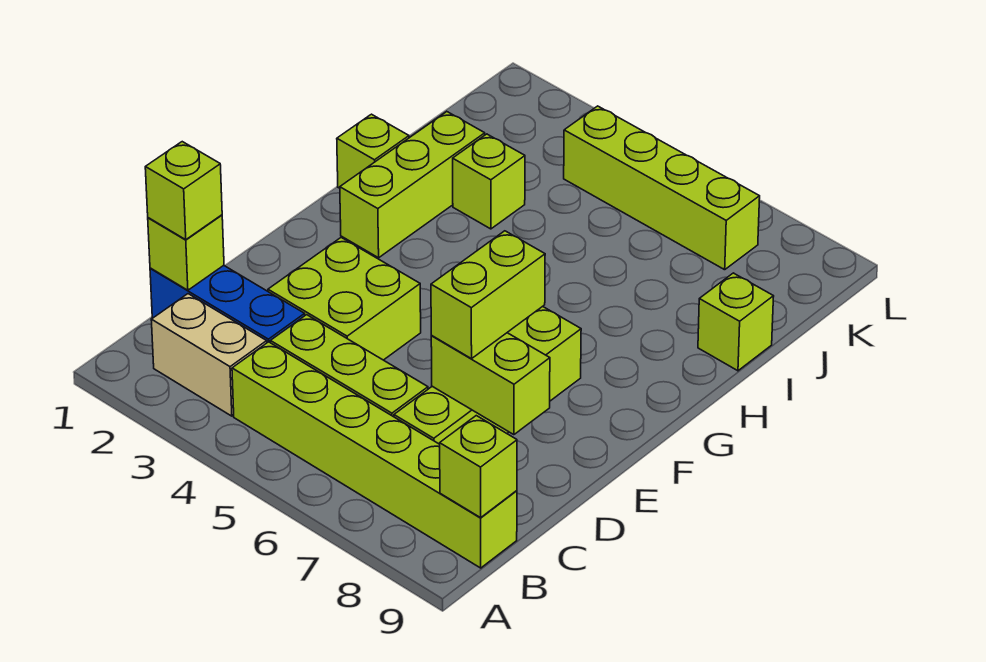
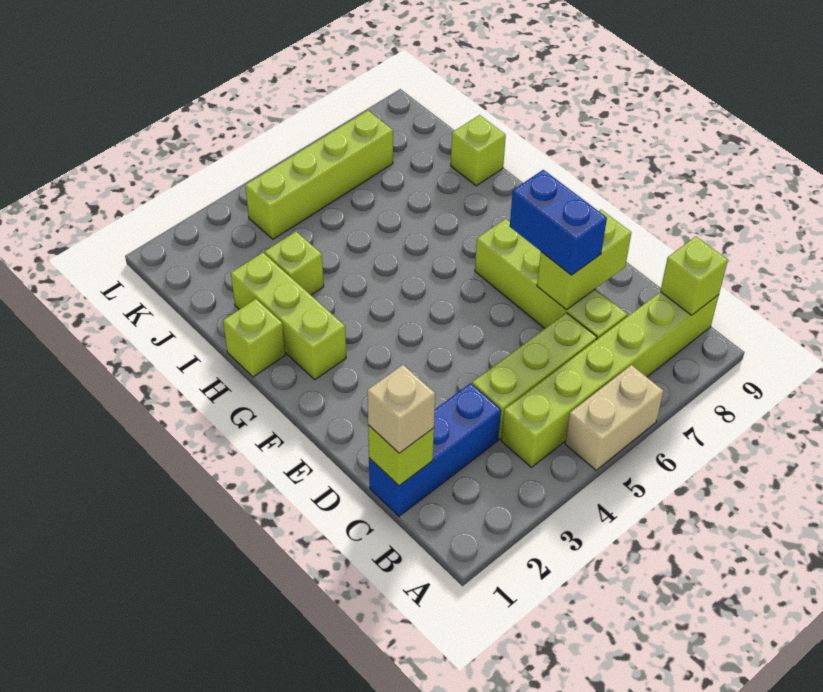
tan brick B2:B3 level 1 -> tan brick A5:A6 level 1
lime brick C1 level 3 -> tan brick C1 level 3
lime brick D3:E4 level 1 -> none
lime brick D7:E7 level 3 -> blue brick D7:E7 level 3

